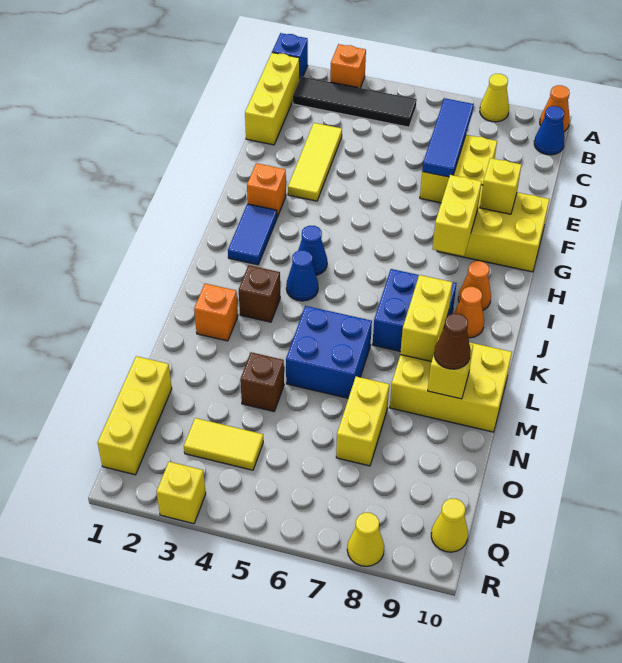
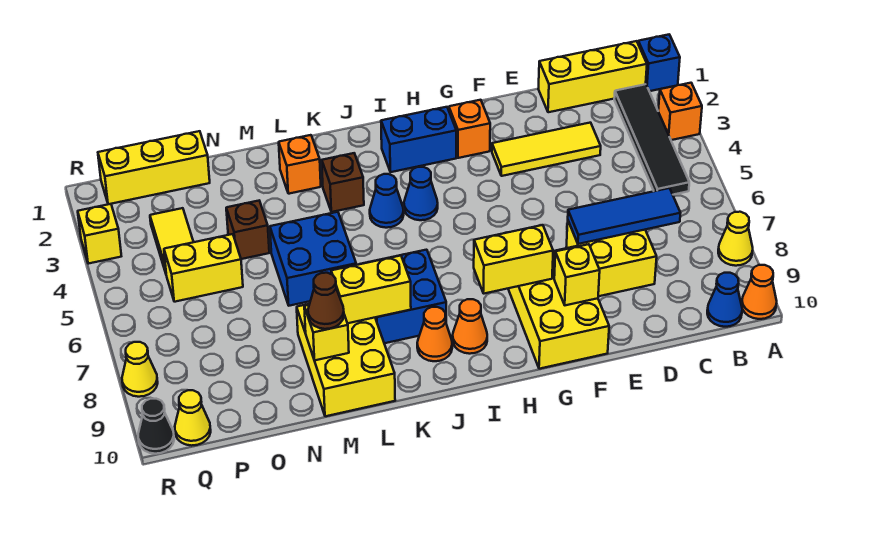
blue tile H2:I2 level 1 -> blue brick H2:I2 level 1
yellow brick N7:O7 level 1 -> yellow brick O5:P5 level 1
none -> black cone R10 level 1

